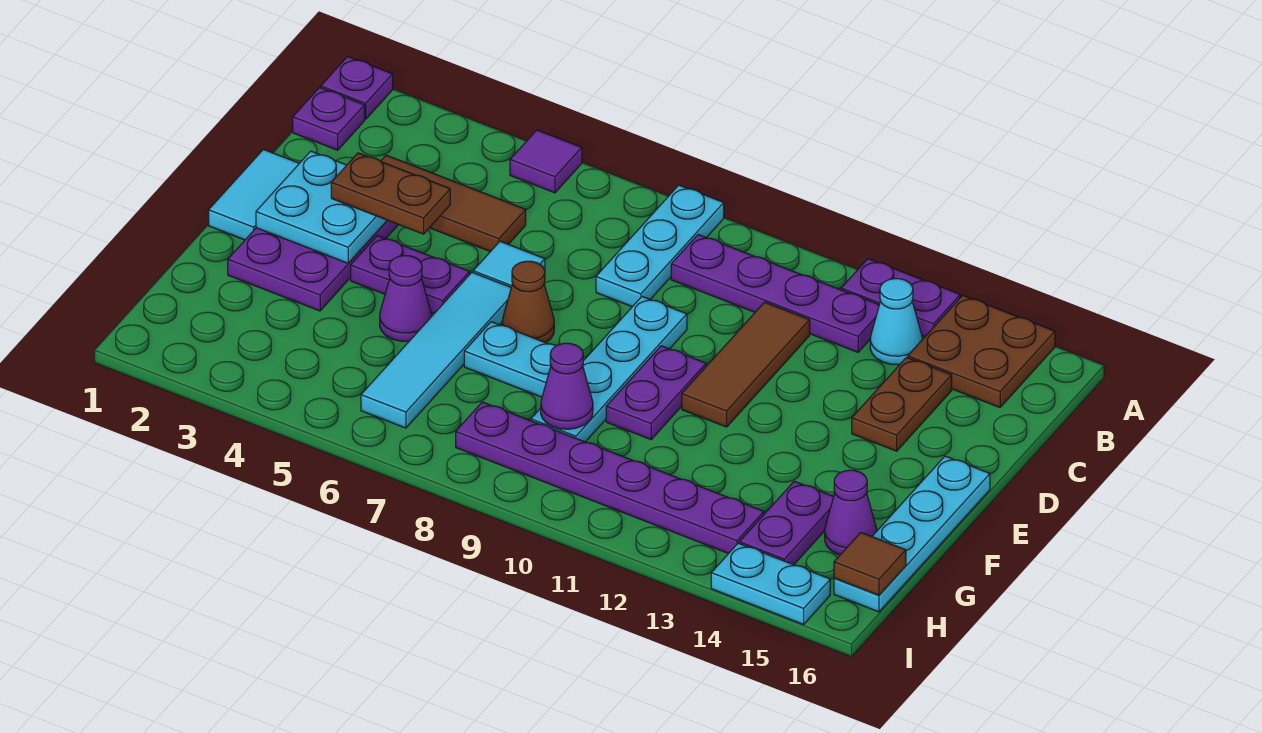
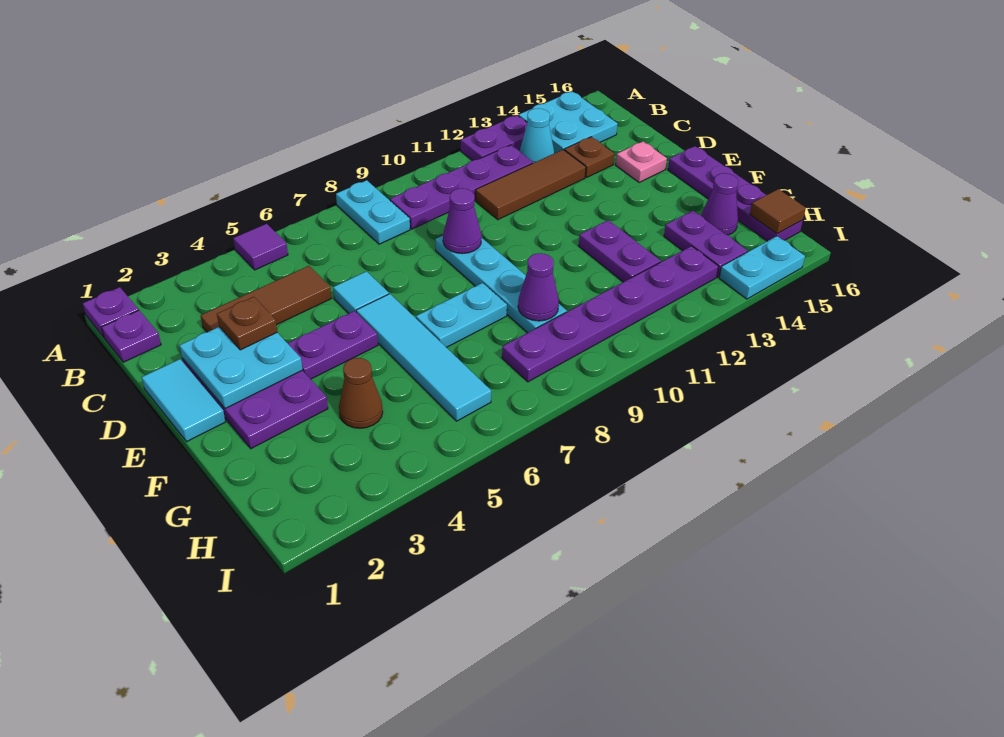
cyan plate A8:C8 level 1 -> cyan plate A8:B8 level 1
brown plate A14:B15 level 1 -> cyan plate A14:B15 level 1
brown tile C11:E11 level 1 -> brown tile C11:C13 level 1
brown plate C14:D14 level 1 -> brown plate C14 level 1
brown plate D3:D4 level 3 -> brown plate D3 level 3
none -> pink plate D15 level 1
brown cone E7 level 1 -> brown cone G4 level 1
purple plate E10:F10 level 1 -> purple plate F12:G12 level 1
cyan plate E16:H16 level 1 -> purple plate E16:H16 level 1
purple cone F5 level 1 -> purple cone D9 level 2

